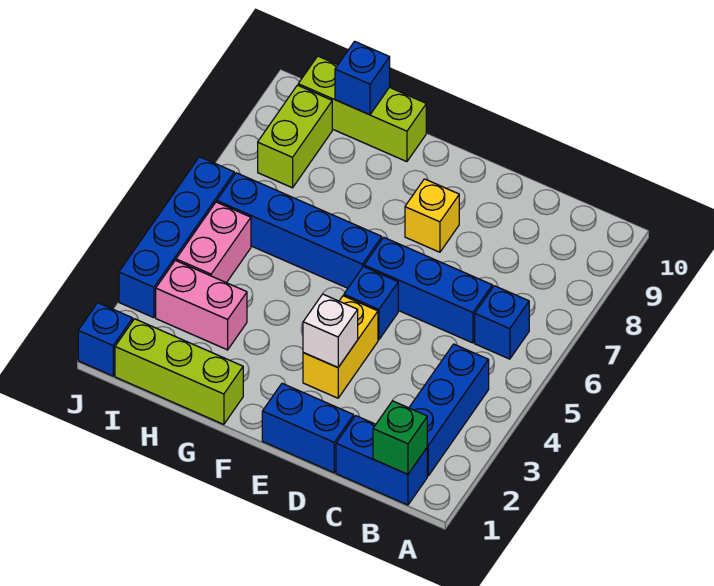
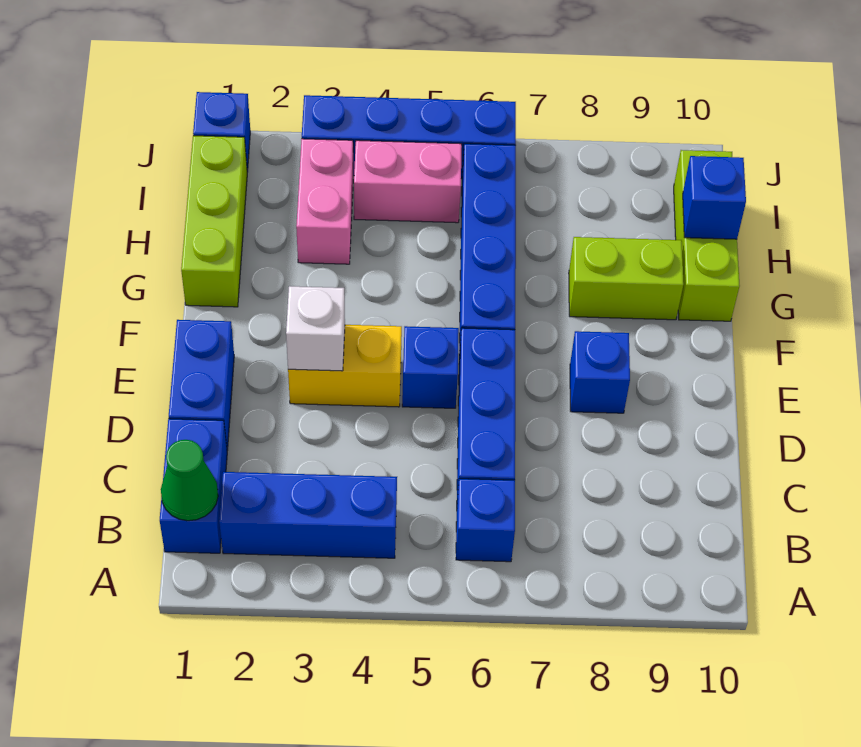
green brick B1 level 2 -> green cone B1 level 2
yellow brick E8 level 1 -> blue brick E8 level 1
lime brick I8:I9 level 1 -> lime brick G8:G9 level 1

